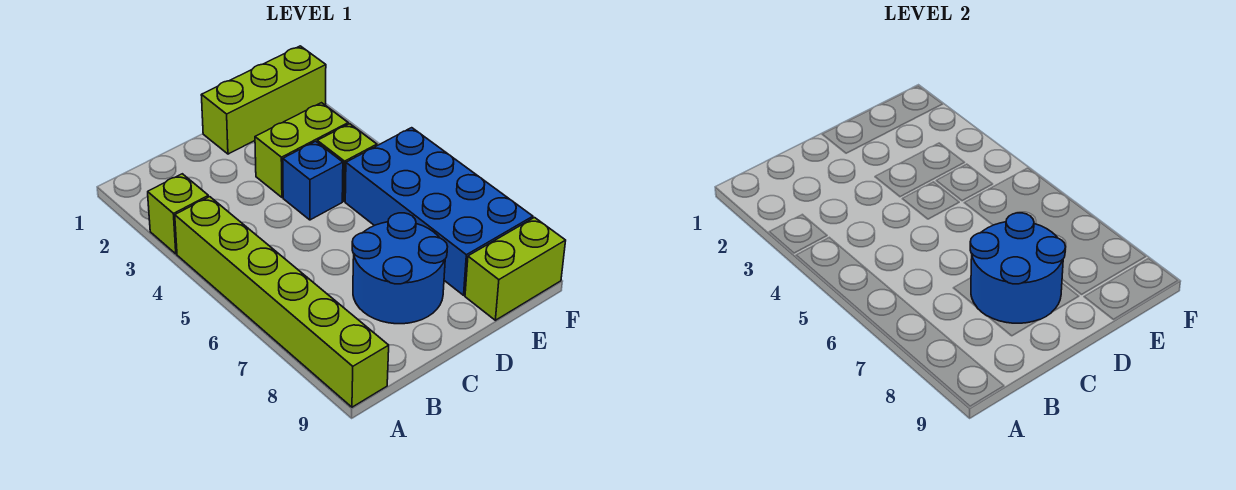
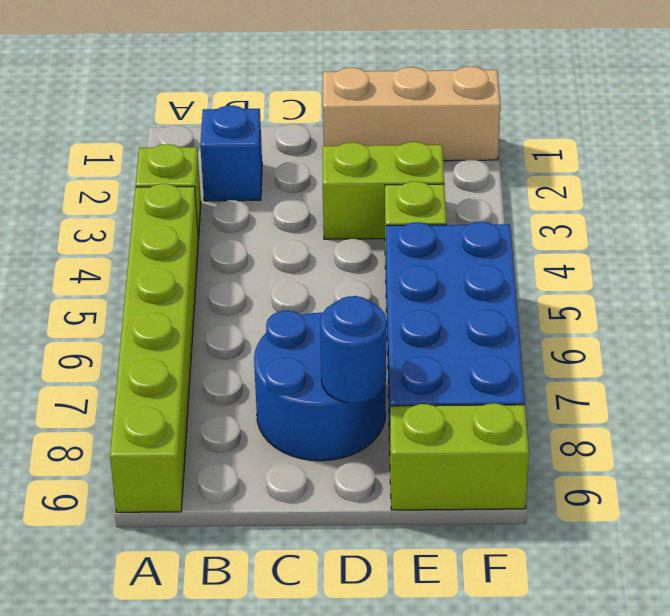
blue round brick C7:D8 level 2 -> blue round brick D8 level 2
lime brick D1:F1 level 1 -> tan brick D1:F1 level 1
blue brick D4 level 1 -> blue brick B2 level 1

